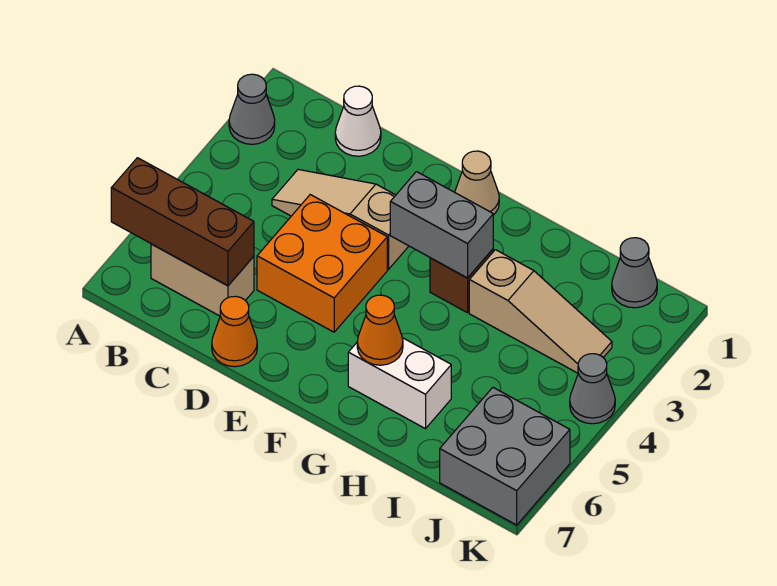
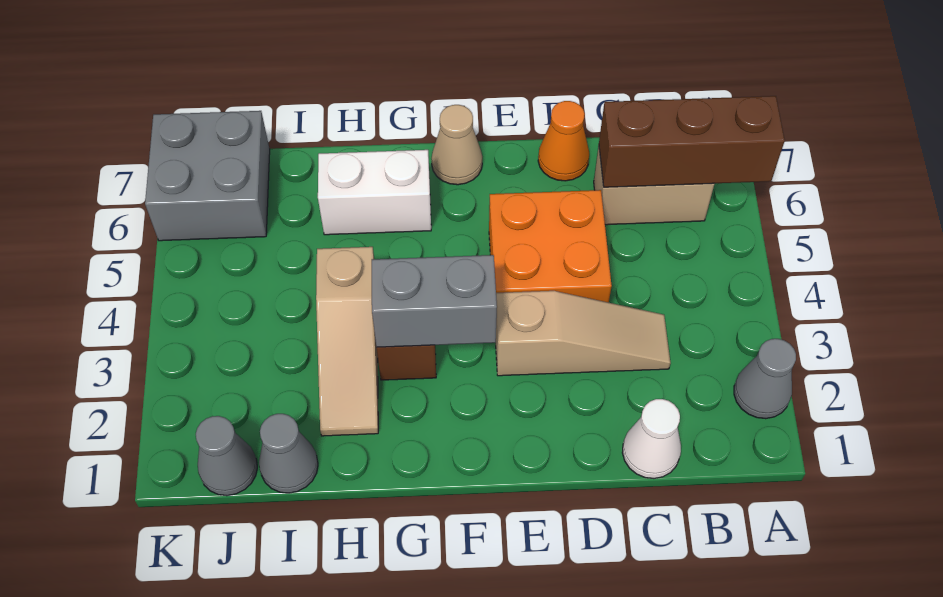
tan cone F1 level 1 -> tan cone F7 level 1
orange cone G6 level 2 -> none
tan slope H3:J3 level 1 top H -> tan slope H2:H4 level 1 top 4
grey cone K4 level 1 -> grey cone I1 level 1

